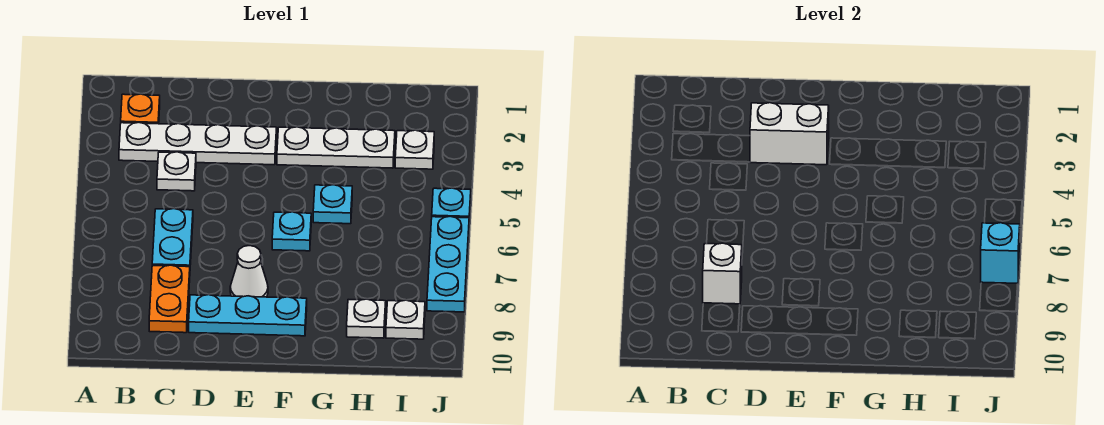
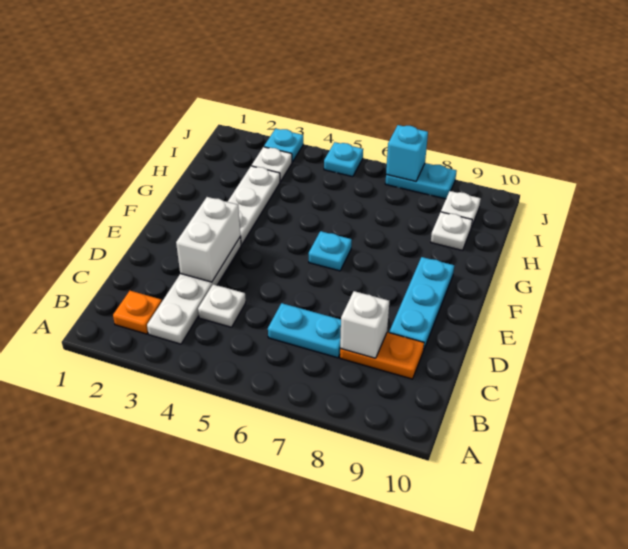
white cone E8 level 1 -> none
cyan plate G5 level 1 -> cyan plate J3 level 1
cyan plate J6:J8 level 1 -> cyan plate J7:J8 level 1

